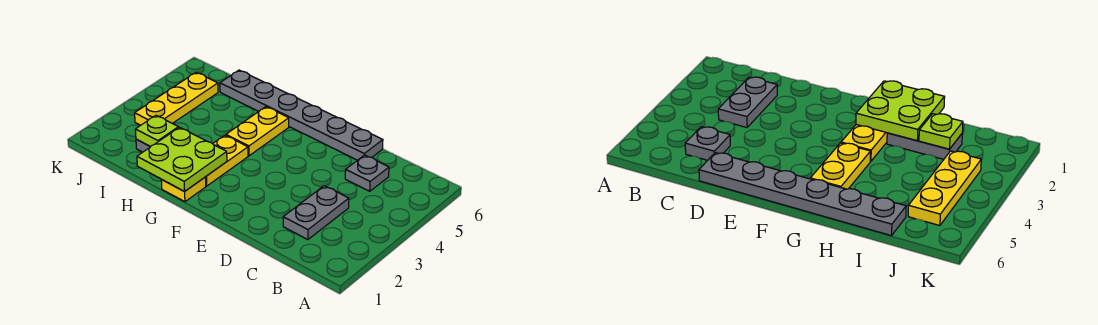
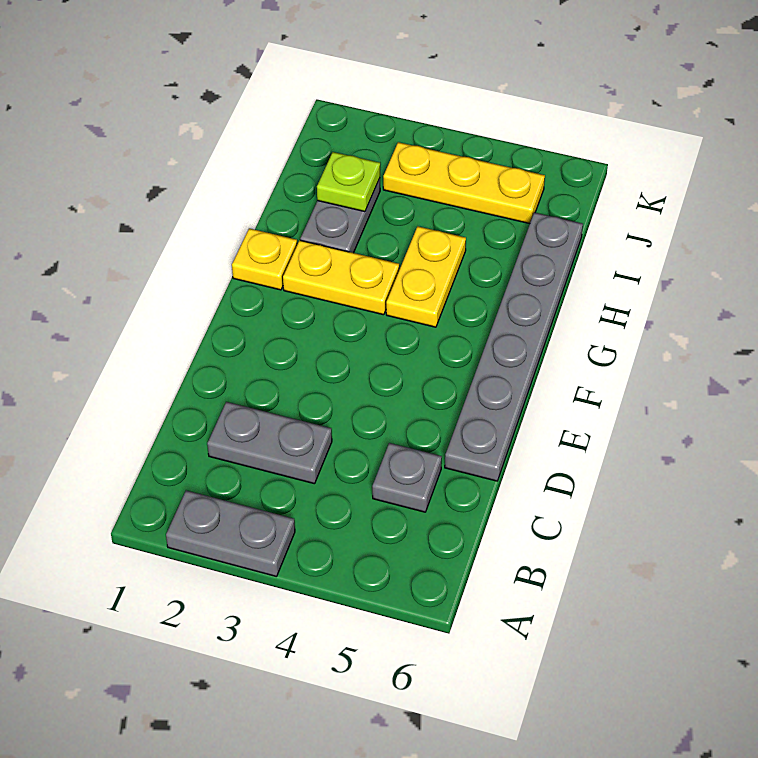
none -> grey plate A2:A3 level 1
lime plate G1:H2 level 2 -> none
yellow plate G4:G5 level 1 -> yellow plate G4:H4 level 1

